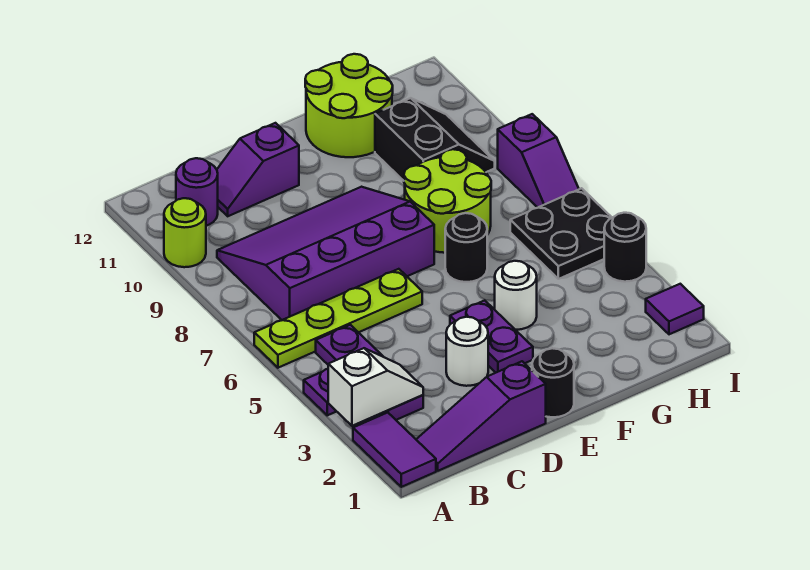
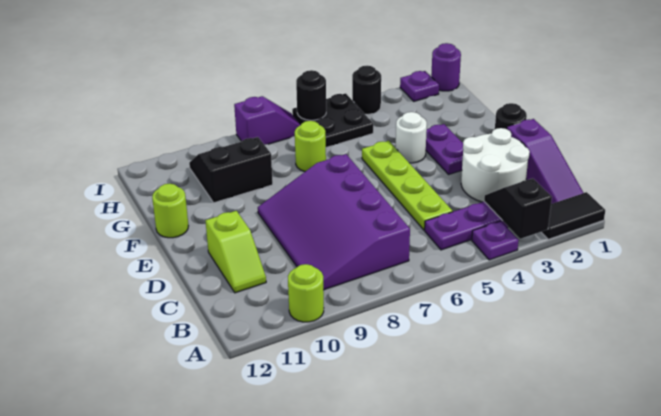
purple tile A1:A2 level 1 -> black tile A1:A2 level 1
white slope A3:B3 level 2 top A -> black slope A3:B3 level 2 top A
lime plate A6:D6 level 1 -> lime plate C5:F5 level 1
purple round brick B11 level 1 -> purple round brick I1 level 1
purple slope C11:D11 level 1 top D -> lime slope C11:D11 level 1 top D
white round brick D3 level 1 -> white round brick C2:D3 level 1
purple plate E3:E4 level 1 -> purple plate E3:F3 level 1
black round brick F6 level 1 -> black round brick I6 level 2
lime round brick F7:G8 level 1 -> lime round brick G7 level 1
lime round brick F11:G12 level 1 -> lime round brick F12 level 1
purple tile I2 level 1 -> purple plate I2 level 1

